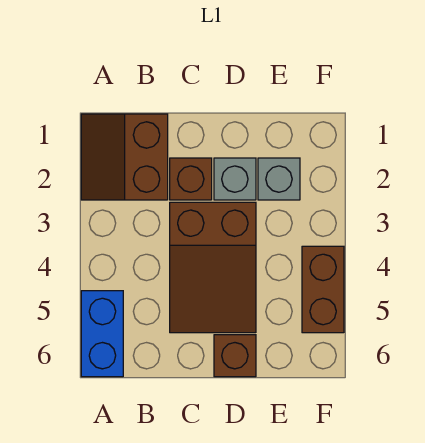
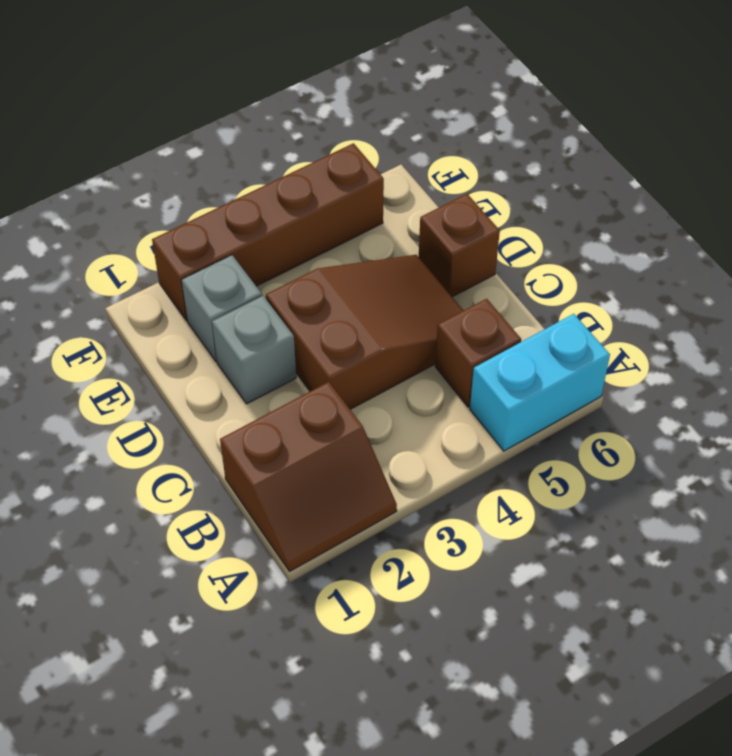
blue brick A5:A6 level 1 -> cyan brick A5:A6 level 1
brown brick C2 level 1 -> brown brick B5 level 1
brown brick F4:F5 level 1 -> brown brick F2:F5 level 1

